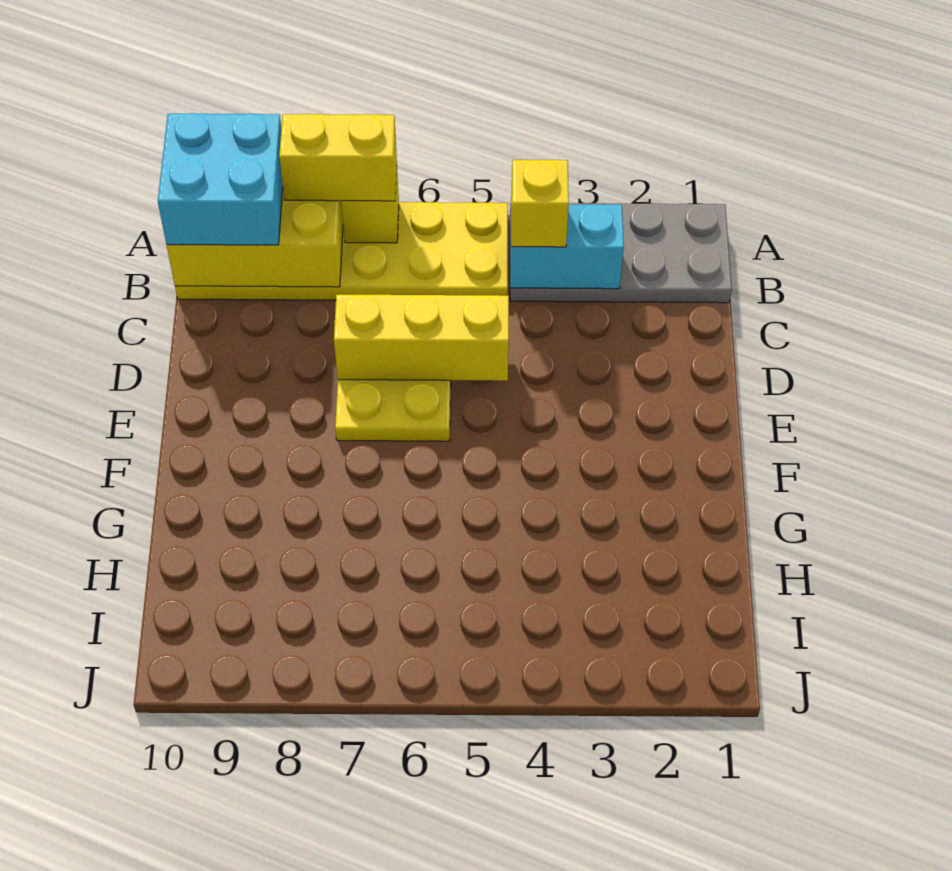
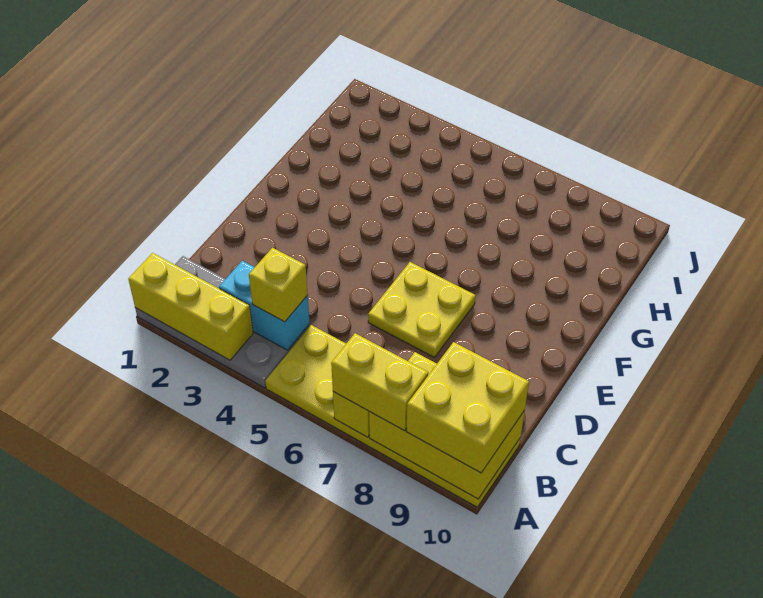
cyan brick A9:B10 level 3 -> yellow brick A9:B10 level 3
yellow brick D5:D7 level 2 -> yellow brick A1:A3 level 2

